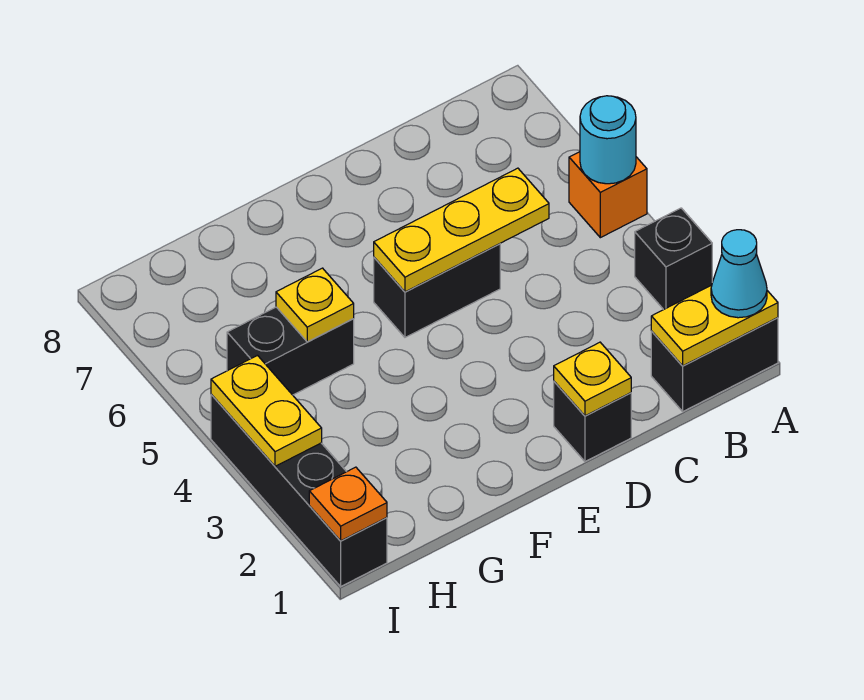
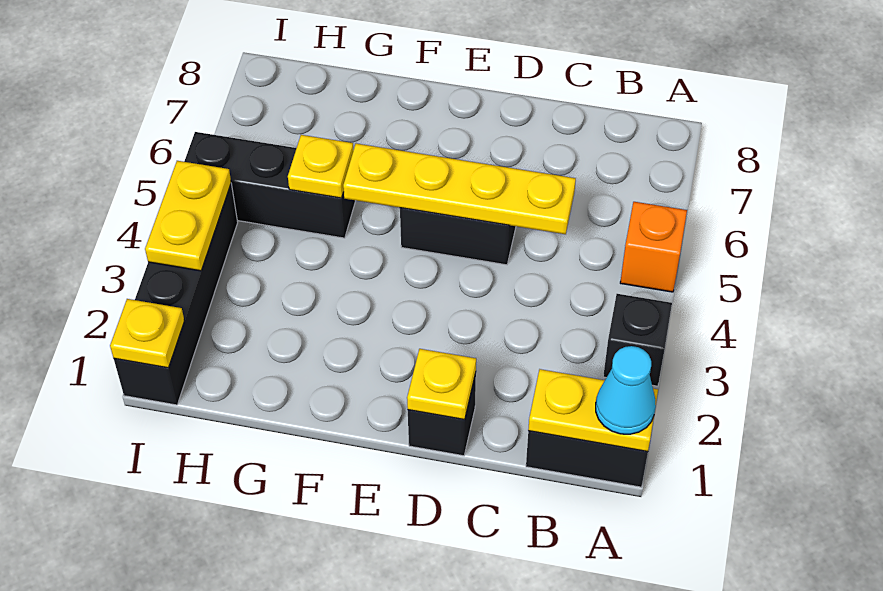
cyan round brick A5 level 2 -> none
yellow plate C5:E5 level 2 -> yellow plate C5:F5 level 2
black brick G5:H5 level 1 -> black brick G5:I5 level 1
orange plate I1 level 2 -> yellow plate I1 level 2

